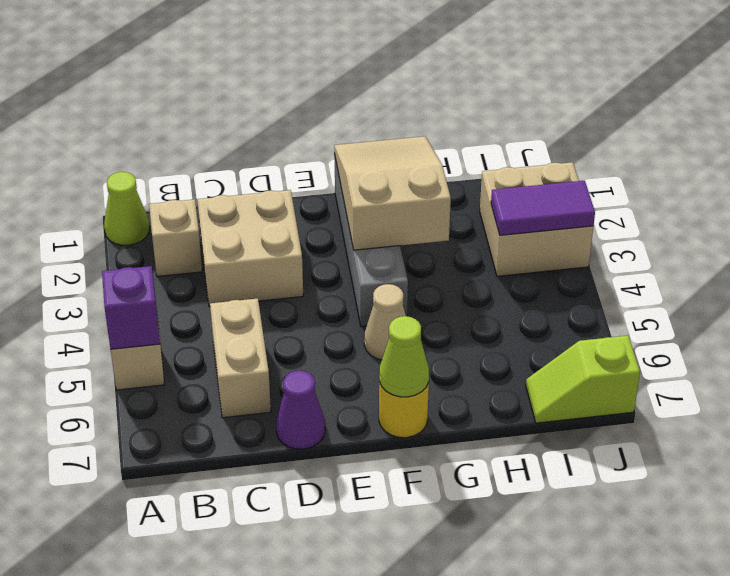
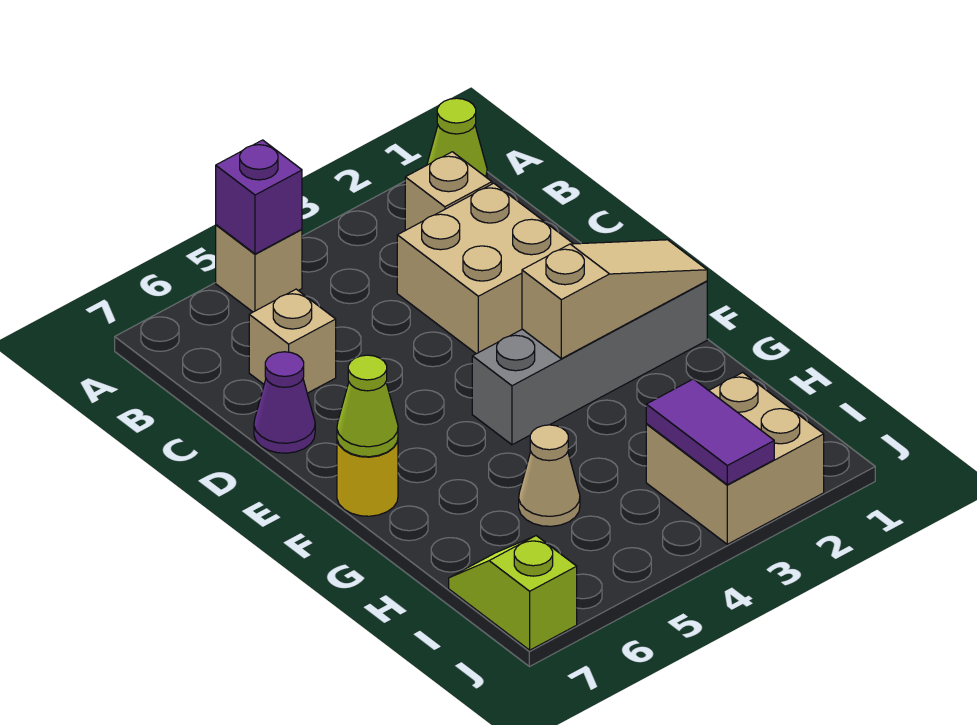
tan brick C5:C6 level 1 -> tan brick C6 level 1
tan slope F1:G3 level 2 top 3 -> tan slope F1:F3 level 2 top 3
tan cone F5 level 1 -> tan cone H5 level 1

